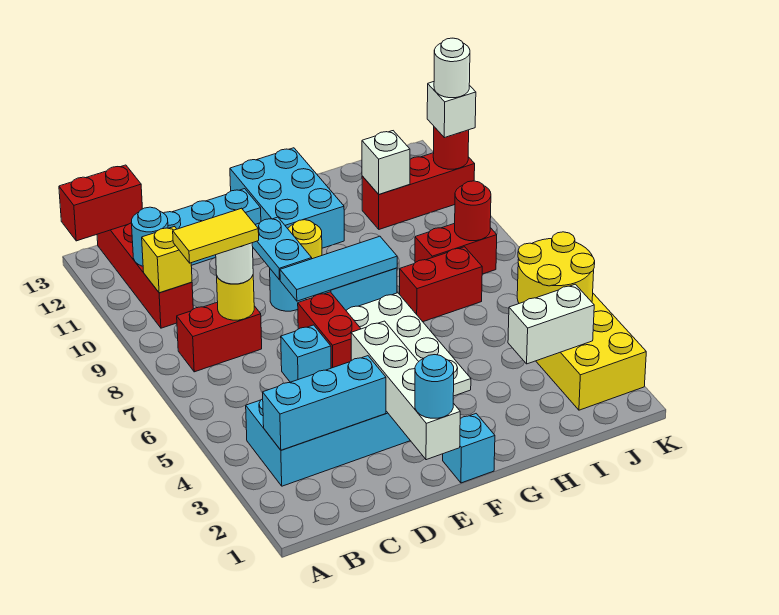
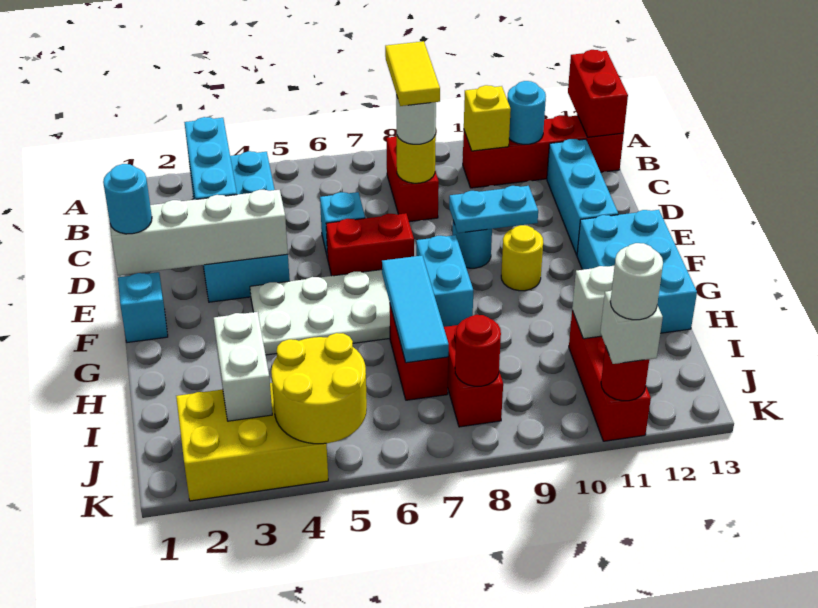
cyan tile E8:G8 level 2 -> cyan tile G7:I7 level 2
cyan brick F11:G13 level 1 -> cyan brick F12:H13 level 1

